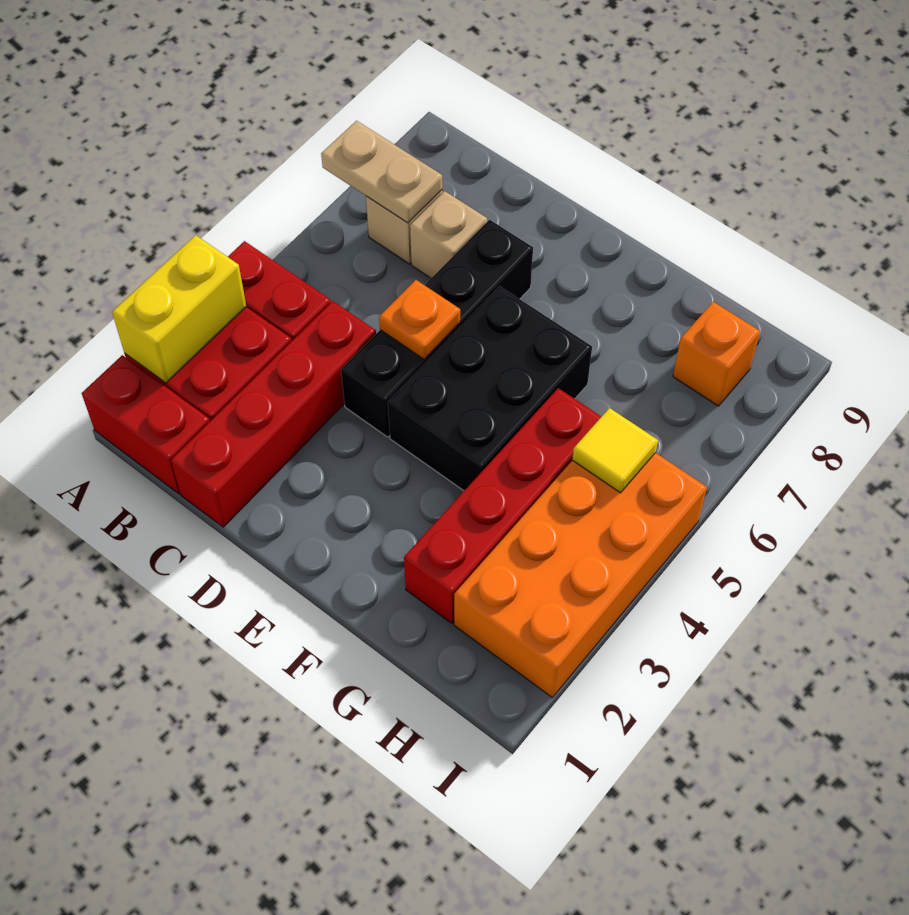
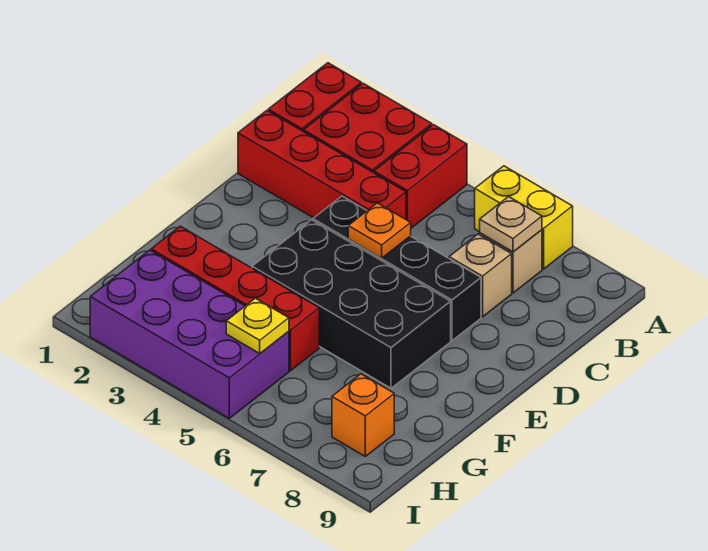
yellow brick A2:A3 level 2 -> yellow brick A6:A7 level 1
tan plate A7:B7 level 2 -> tan plate B7 level 2
black brick E4:F6 level 1 -> black brick E4:F7 level 1
orange brick H2:I5 level 1 -> purple brick H2:I5 level 1
yellow tile H5 level 2 -> yellow plate H5 level 2

